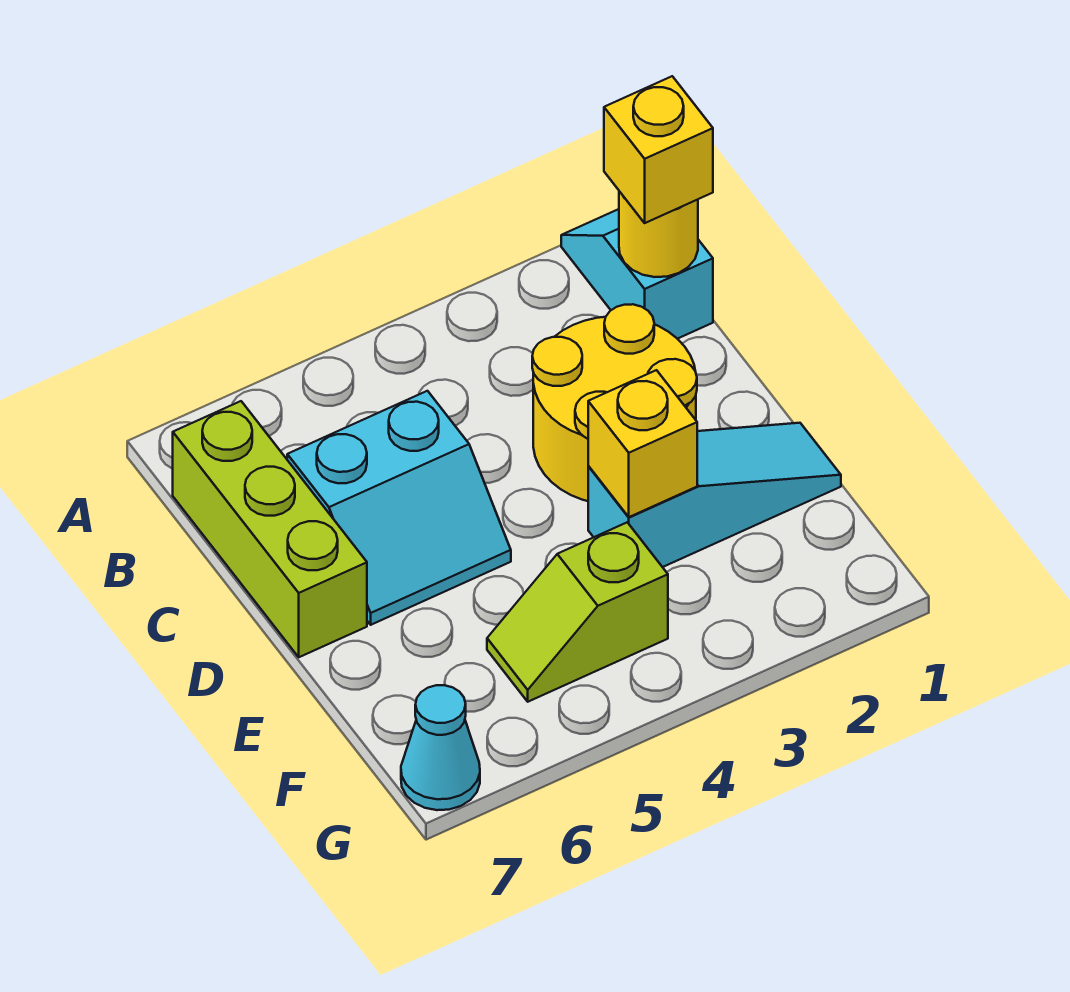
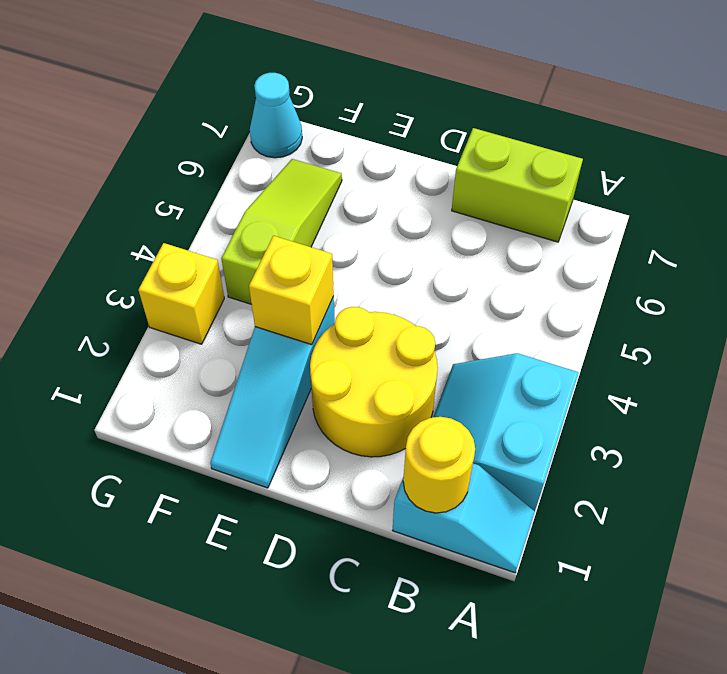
yellow brick B1 level 3 -> yellow brick G3 level 1
lime brick B7:D7 level 1 -> lime brick B7:C7 level 1
cyan slope C5:D6 level 1 top C -> cyan slope A2:B3 level 1 top A
lime slope F4:F5 level 1 top 4 -> lime slope F4:F6 level 1 top 4

